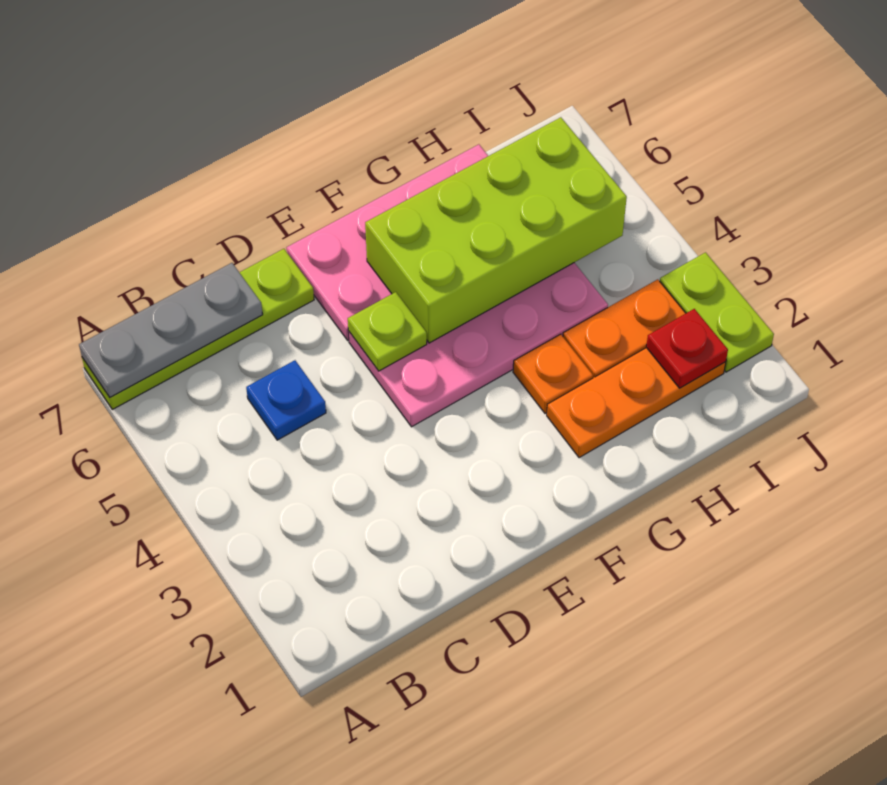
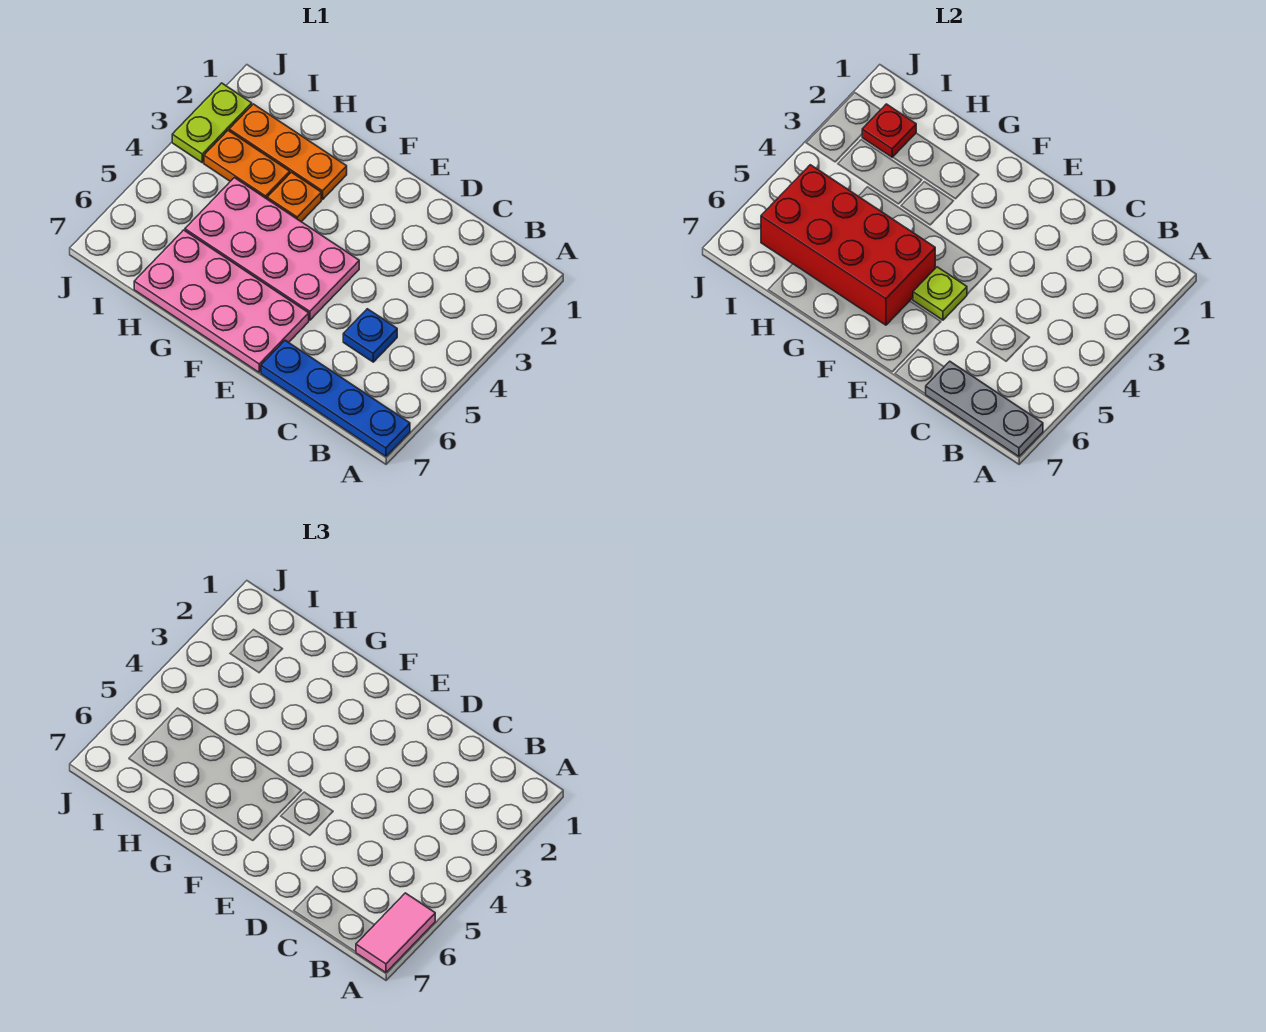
none -> pink tile A6:A7 level 3
lime plate A7:D7 level 1 -> blue plate A7:D7 level 1
lime brick F5:I6 level 2 -> red brick F5:I6 level 2

